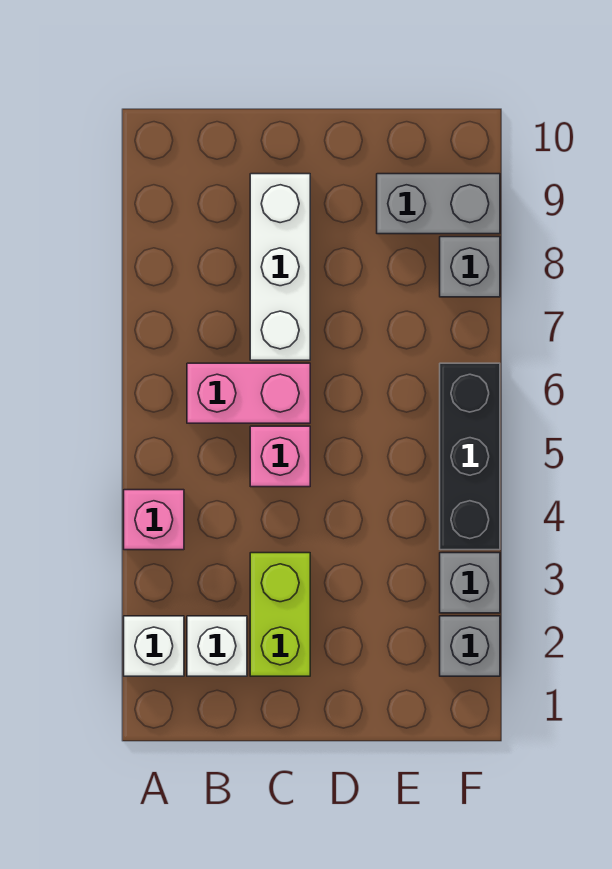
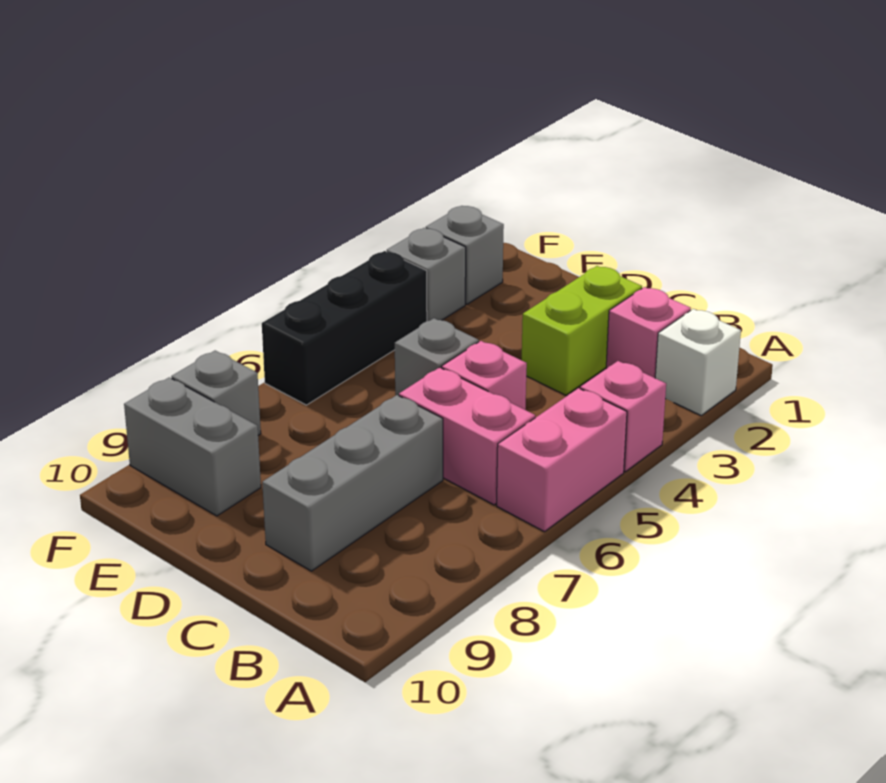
none -> pink brick A5:A6 level 1
white brick B2 level 1 -> pink brick B2 level 1
white brick C7:C9 level 1 -> grey brick C7:C9 level 1
none -> grey brick D5 level 1

